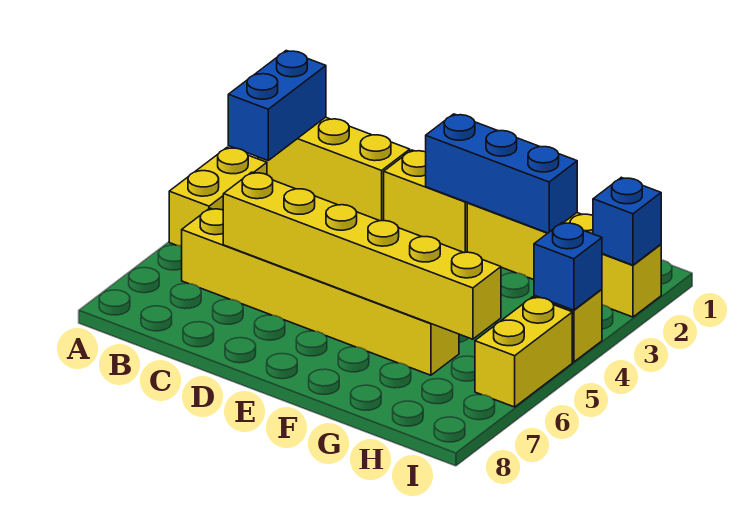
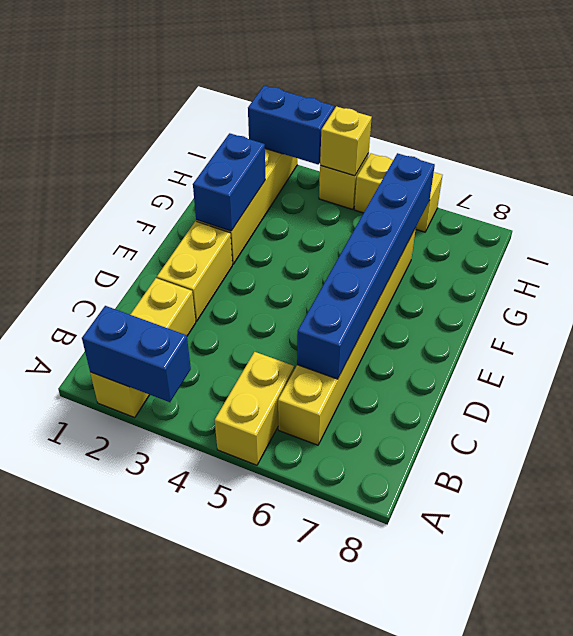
yellow brick A4:A5 level 1 -> yellow brick A5:B5 level 1
yellow brick C6:H6 level 2 -> blue brick C6:H6 level 2
blue brick E2:G2 level 2 -> blue brick F2:G2 level 2
blue brick I2 level 2 -> blue brick I2:I3 level 2
blue brick I4 level 2 -> yellow brick I4 level 2

